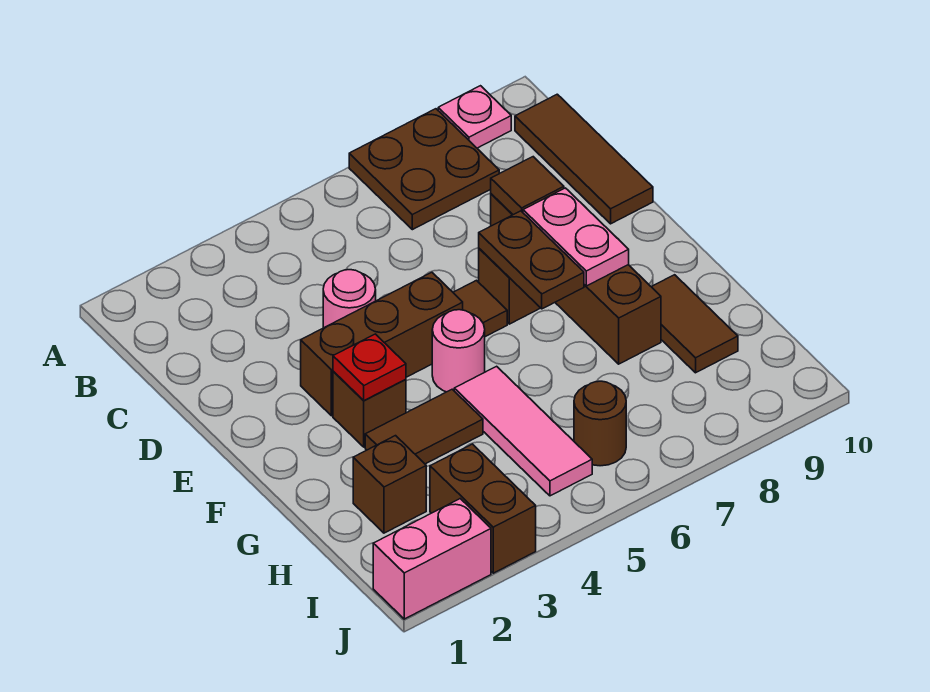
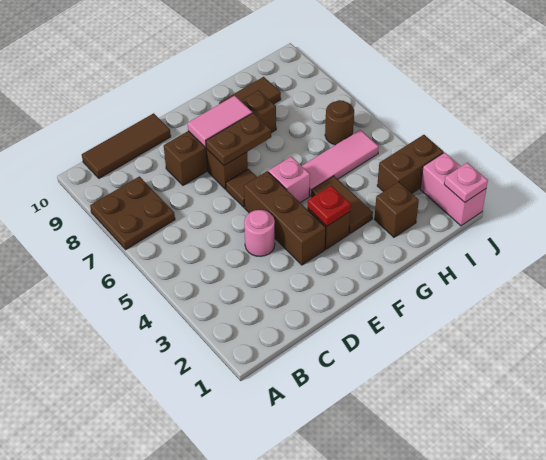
pink plate A9 level 1 -> pink plate J1 level 2
brown tile D8 level 2 -> none
pink plate E8:F8 level 2 -> pink tile E8:F8 level 2
pink round brick F5 level 1 -> pink brick F5 level 1

